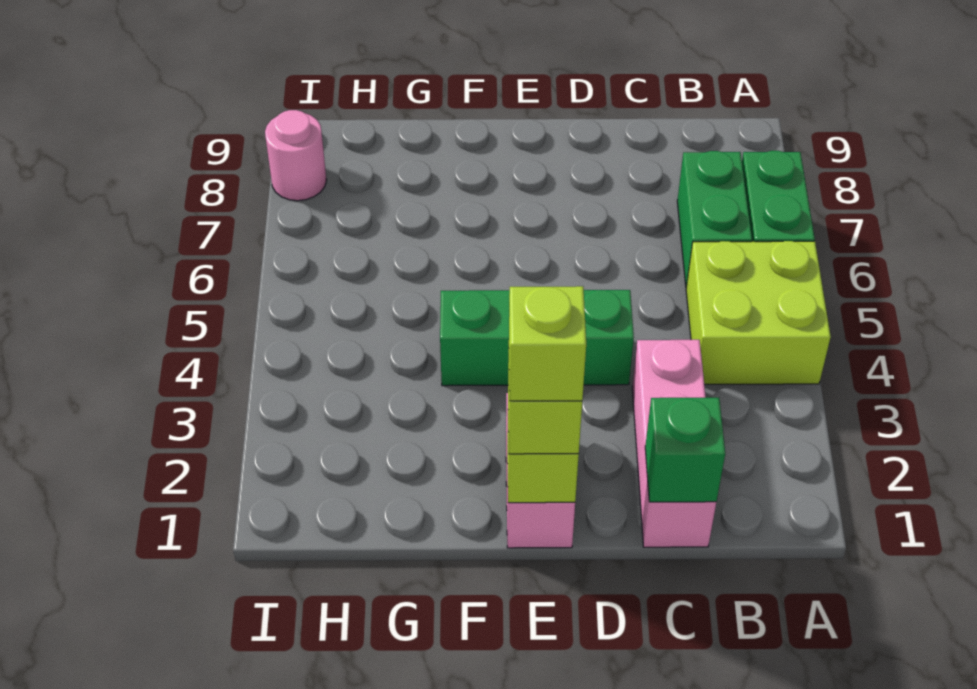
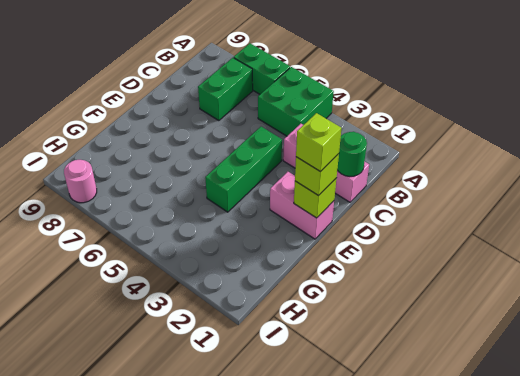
lime brick A4:B5 level 1 -> green brick A4:B5 level 1
green brick B6:B7 level 1 -> green brick B7:C7 level 1
green brick C1 level 2 -> green round brick C1 level 2

